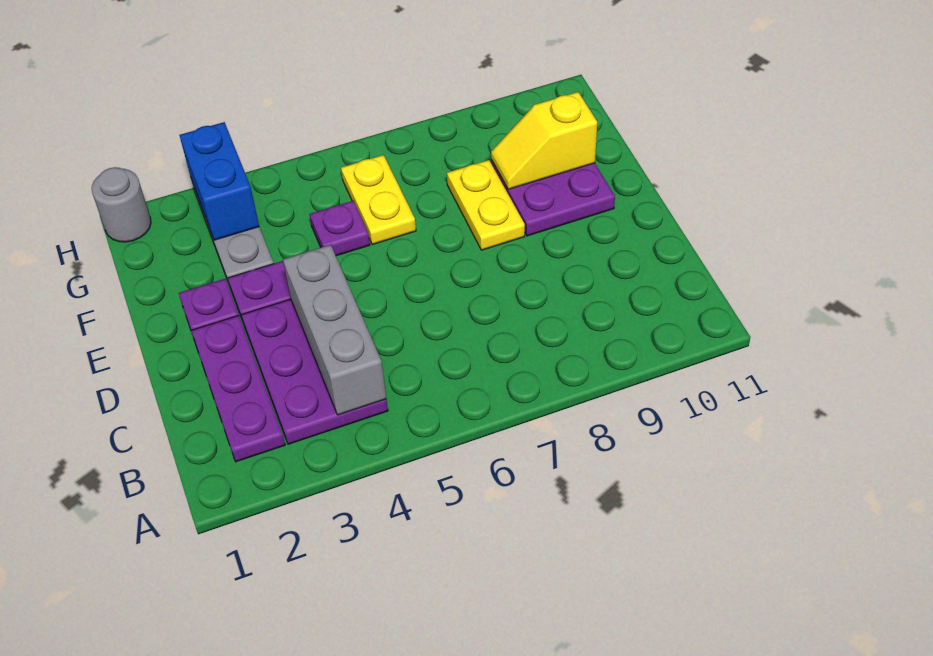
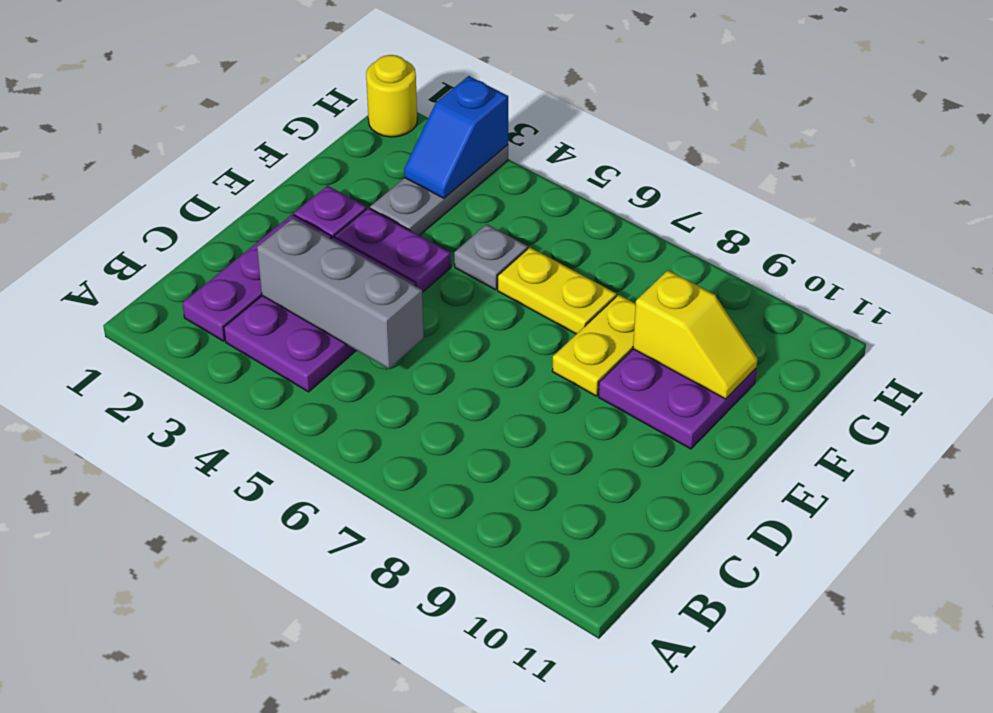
grey brick B4:D4 level 2 -> grey brick C3:C5 level 2
purple plate F5 level 1 -> grey plate F5 level 1
yellow plate F6:G6 level 1 -> yellow plate F6:F7 level 1
yellow slope F9:F10 level 2 top 10 -> yellow slope F9:F10 level 2 top 9
blue brick G3:H3 level 2 -> blue slope G3:H3 level 2 top H
grey round brick H1 level 1 -> yellow round brick H1 level 1

